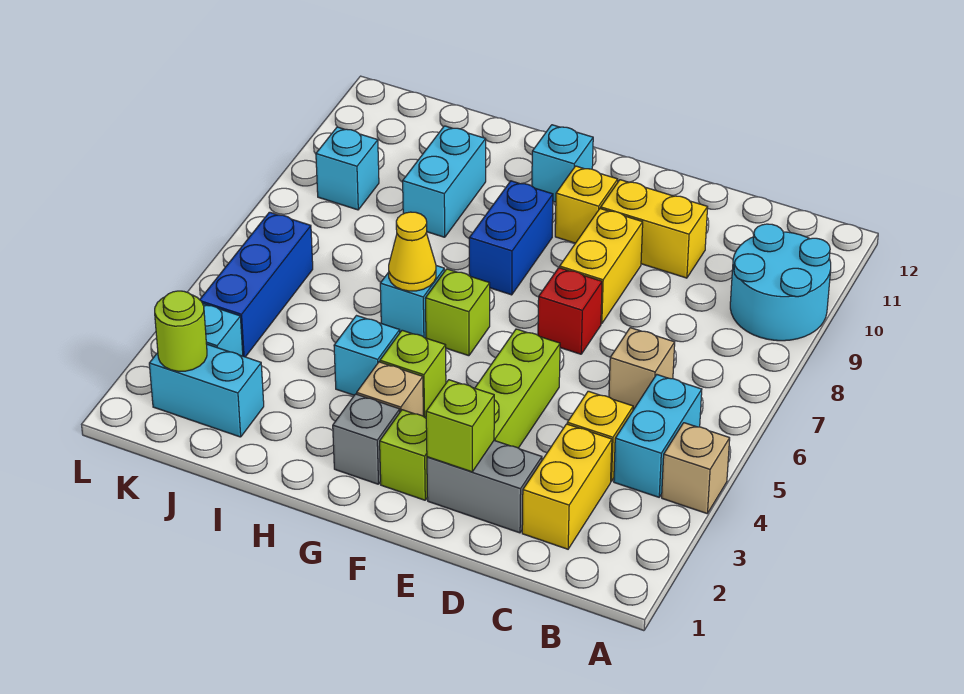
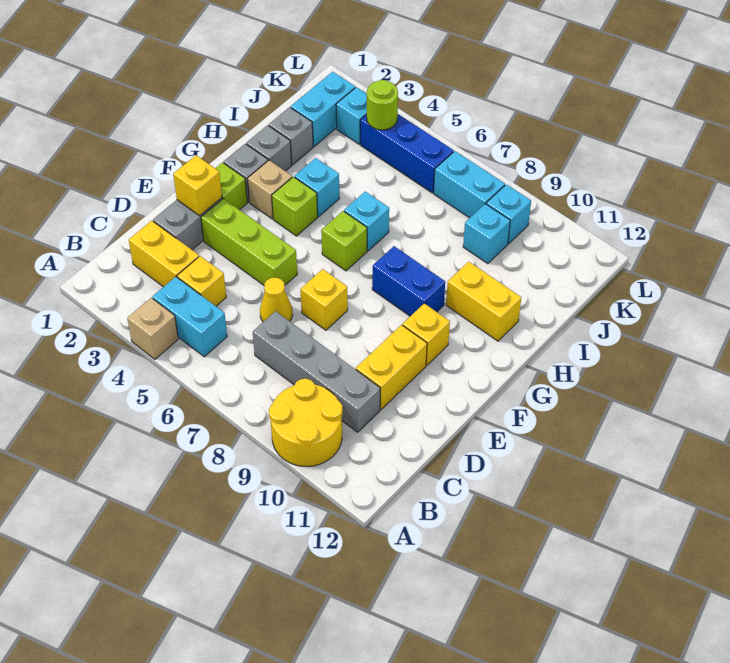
cyan round brick A9:B10 level 1 -> yellow round brick A9:B10 level 1
tan brick C6 level 1 -> none
none -> grey brick C7:C10 level 1
lime brick E2 level 2 -> yellow brick E2 level 2
red brick E7 level 1 -> yellow brick E7 level 1
yellow brick E8:E9 level 1 -> yellow brick H10:H11 level 1
cyan brick G11 level 1 -> cyan brick J9 level 1
none -> grey brick H2 level 1
yellow cone H6 level 2 -> yellow cone D6 level 1
none -> grey brick I2 level 1
cyan brick I9:I10 level 1 -> cyan brick K7:K8 level 1
lime round brick K2 level 2 -> lime round brick K4 level 2

